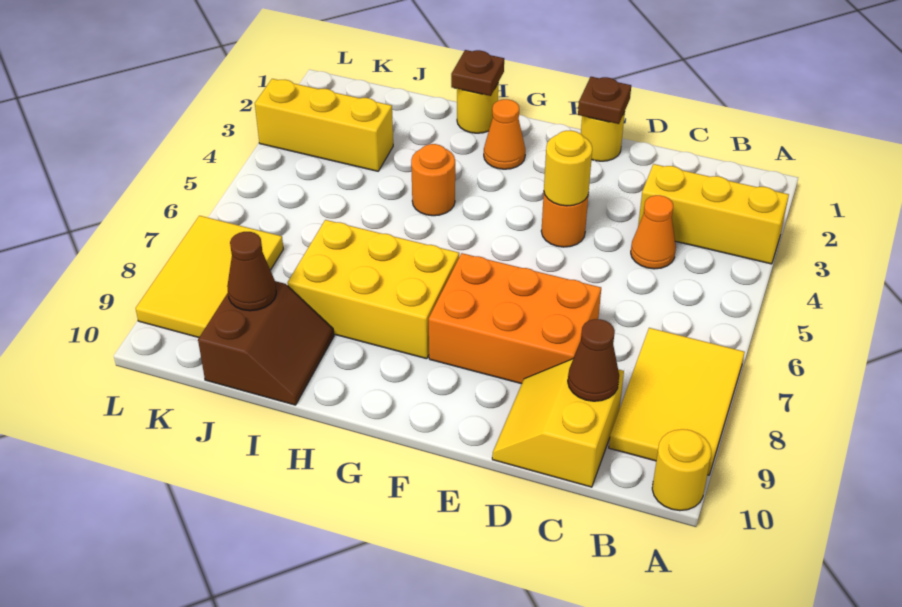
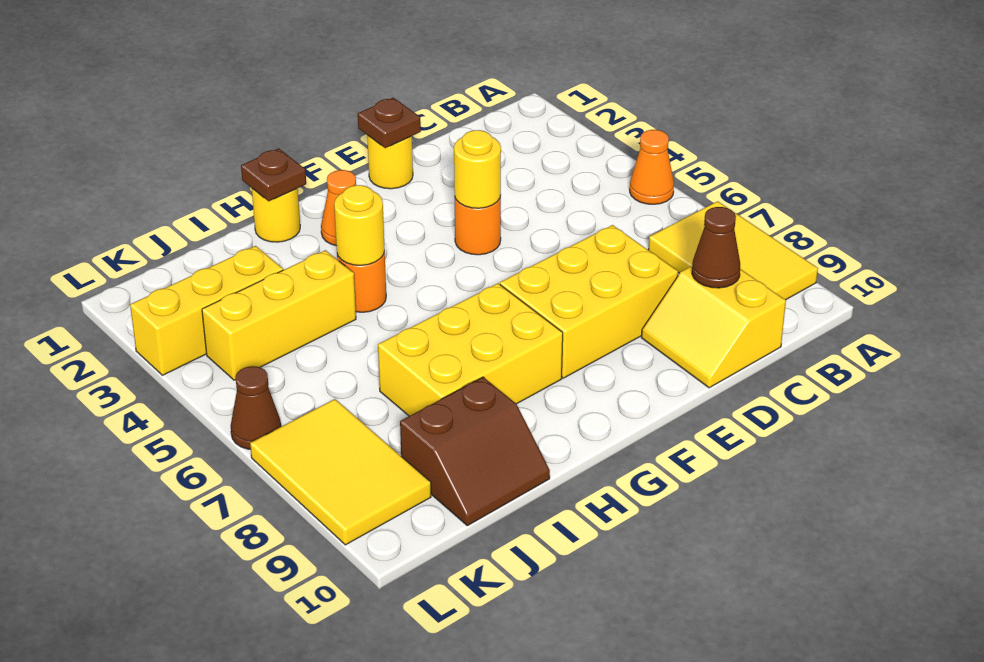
yellow brick A3:C3 level 1 -> yellow brick I4:K4 level 1
yellow round brick A10 level 1 -> yellow round brick H4 level 2
orange cone C4 level 1 -> orange cone A5 level 1
orange brick D7:F8 level 1 -> yellow brick D7:F8 level 1
brown slope I9:J10 level 1 top J -> brown slope I9:J10 level 1 top 9
brown cone J9 level 2 -> brown cone L6 level 1

